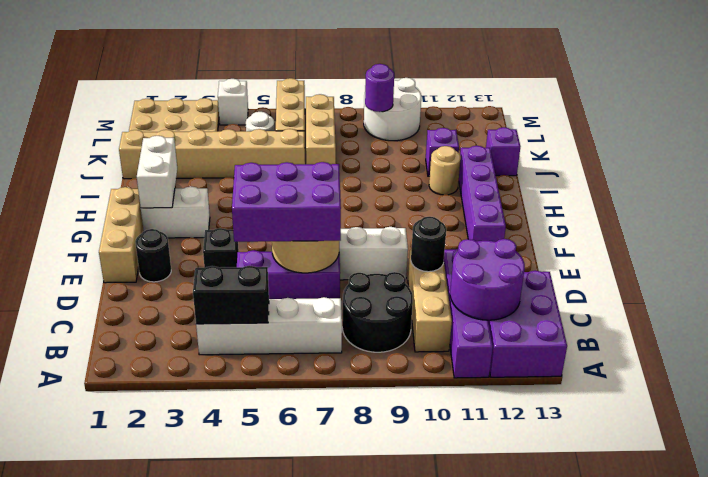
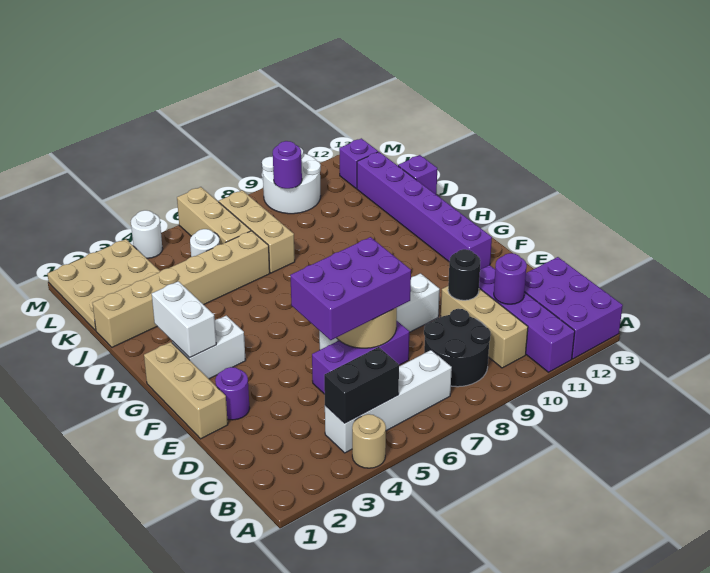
purple round brick B11:C12 level 2 -> purple round brick C11 level 2
black round brick E2 level 1 -> purple round brick E2 level 1
black brick E4 level 1 -> none
purple brick F12:I12 level 1 -> purple brick F12:K12 level 1
tan round brick I11 level 1 -> tan round brick A4 level 1
purple brick J11 level 1 -> purple brick L12 level 1
white brick M4 level 1 -> white round brick M4 level 1

